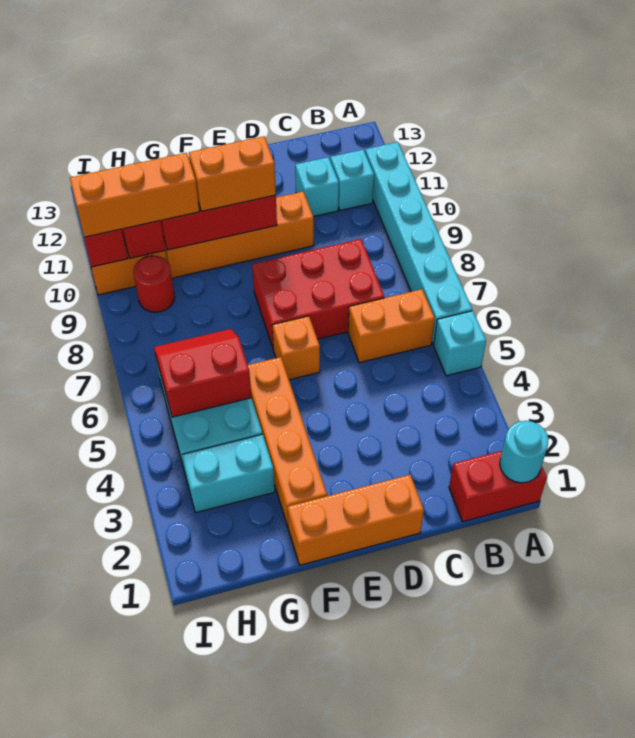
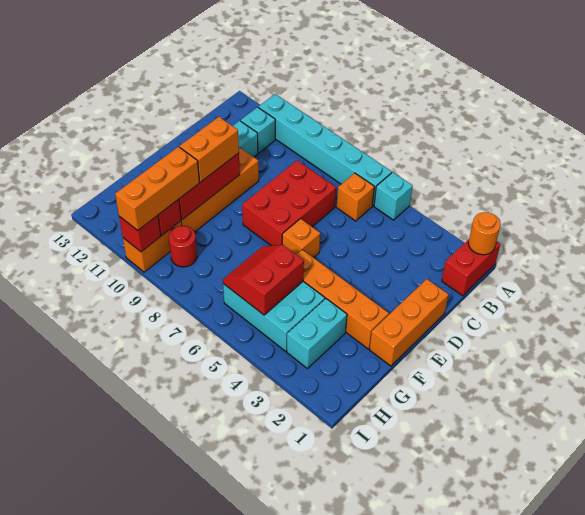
cyan round brick A1 level 2 -> orange round brick A1 level 2
orange brick B6:C6 level 1 -> orange brick B6 level 1

